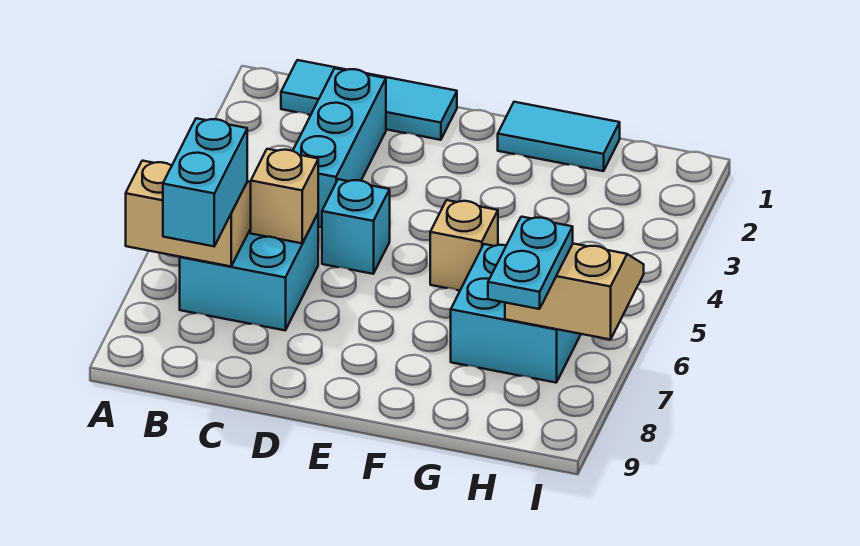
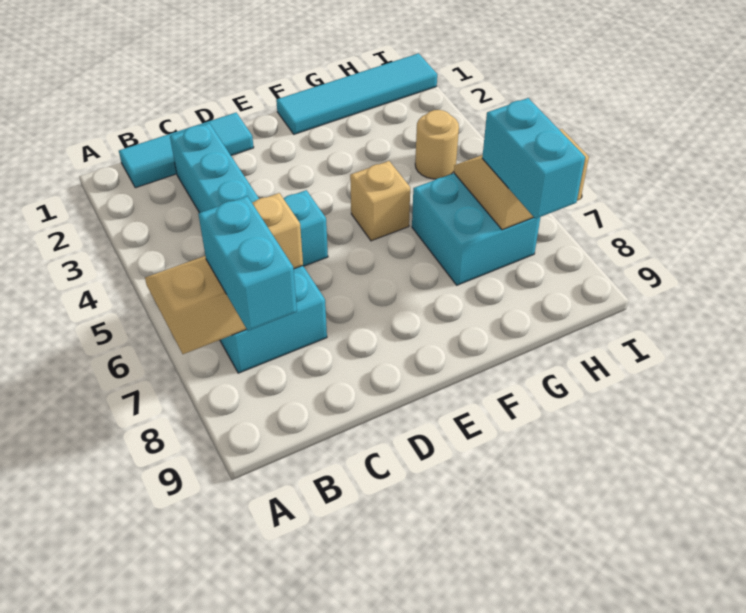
cyan tile F1:G1 level 1 -> cyan tile F1:I1 level 1
none -> tan round brick H4 level 1
cyan plate H7:H8 level 3 -> cyan brick H7:H8 level 3

